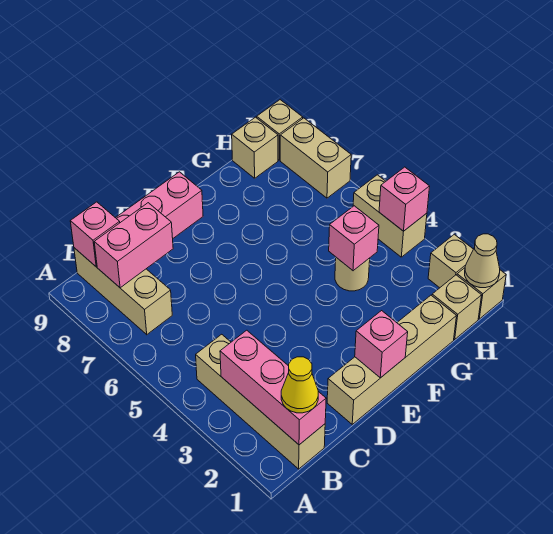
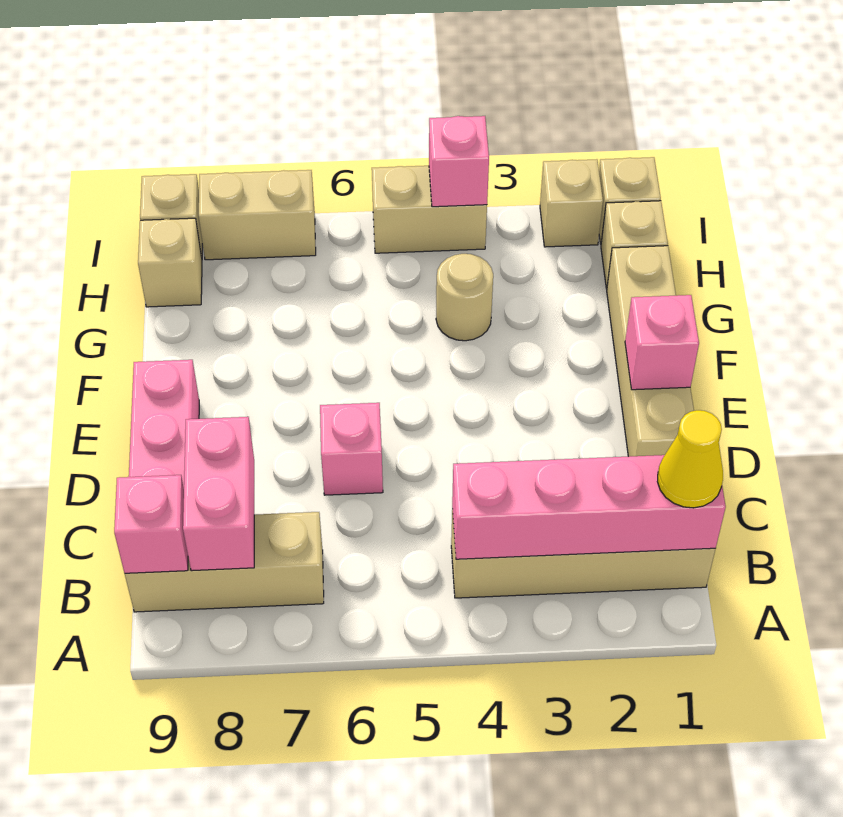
pink brick B1:B3 level 2 -> pink brick B1:B4 level 2
pink brick G4 level 2 -> pink brick D6 level 1
tan cone I1 level 2 -> none

